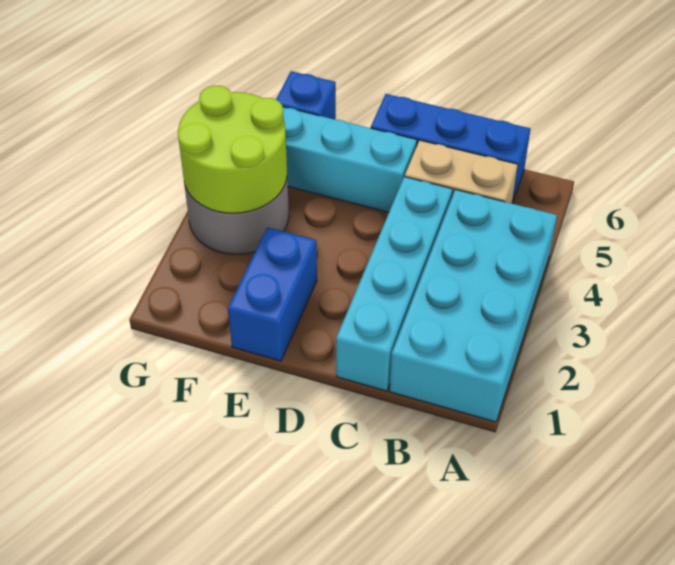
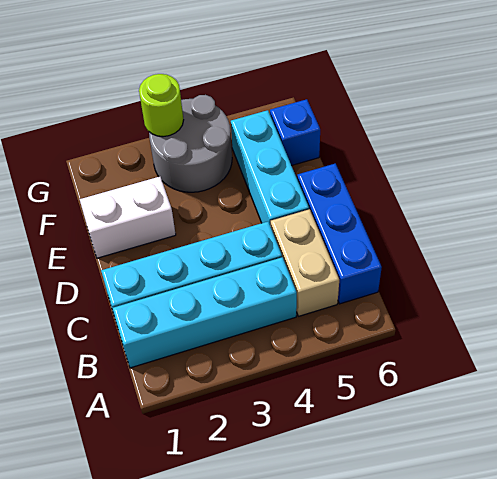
cyan brick A1:B4 level 1 -> cyan brick B1:B4 level 1
blue brick E1:E2 level 1 -> white brick E1:E2 level 1
lime round brick F3:G4 level 2 -> lime round brick G3 level 2

